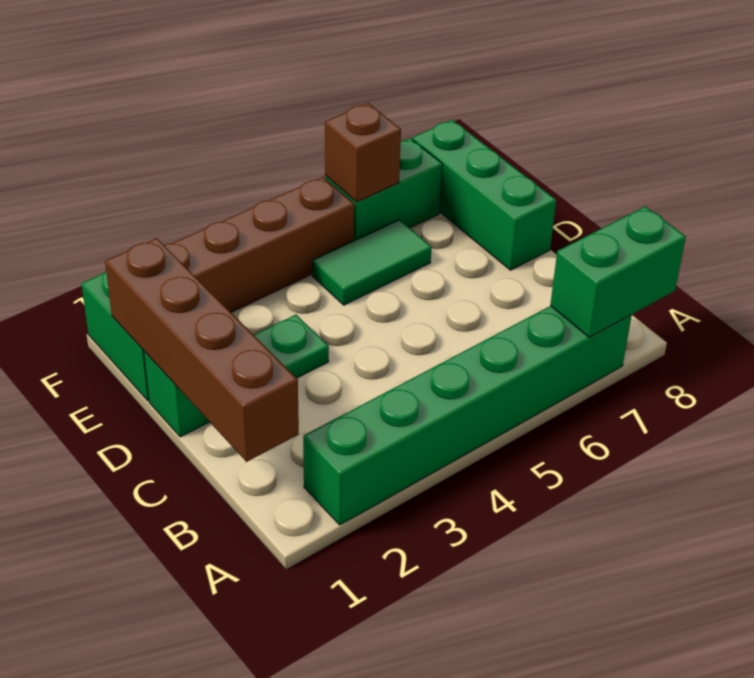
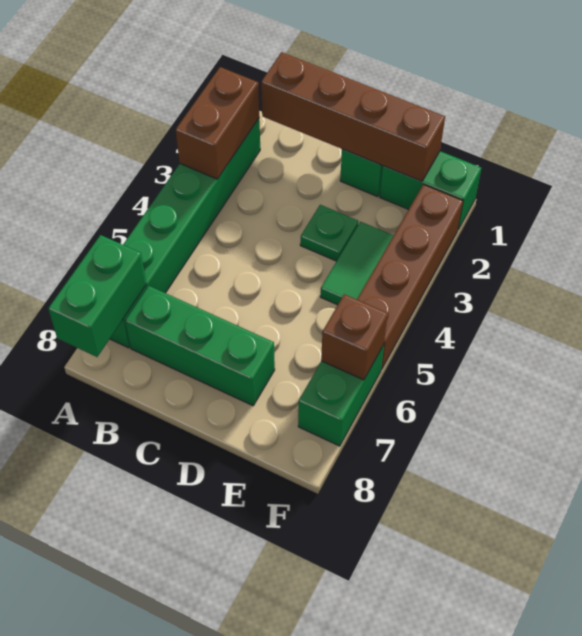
none -> brown brick A2:A3 level 2
green brick D8:F8 level 1 -> green brick B7:D7 level 1
green tile E5:E6 level 1 -> green tile E3:E4 level 1

